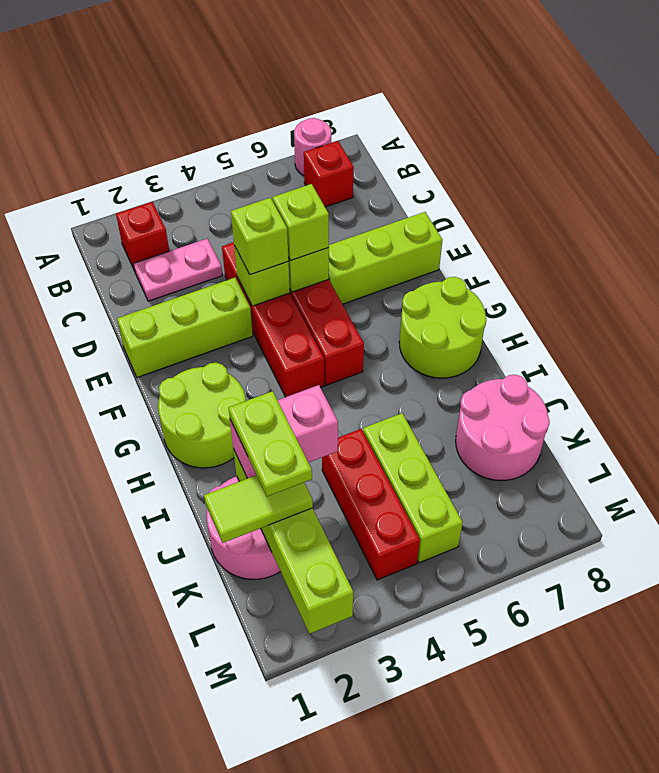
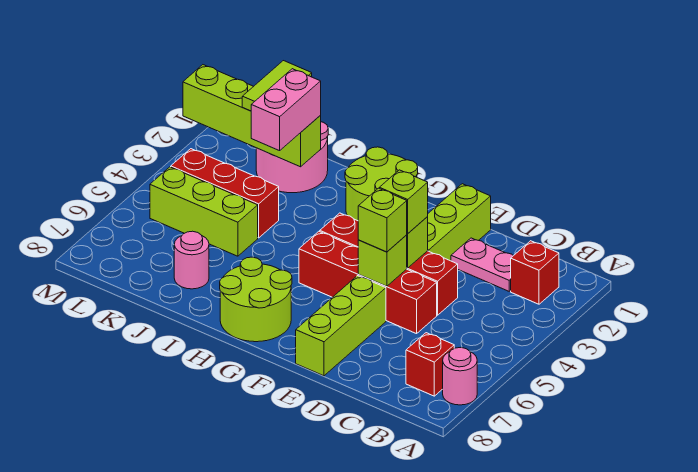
pink plate C2:C3 level 1 -> pink plate C2:D2 level 1
lime plate J2:K2 level 4 -> none
pink round brick J7:K8 level 1 -> pink round brick J7 level 1

